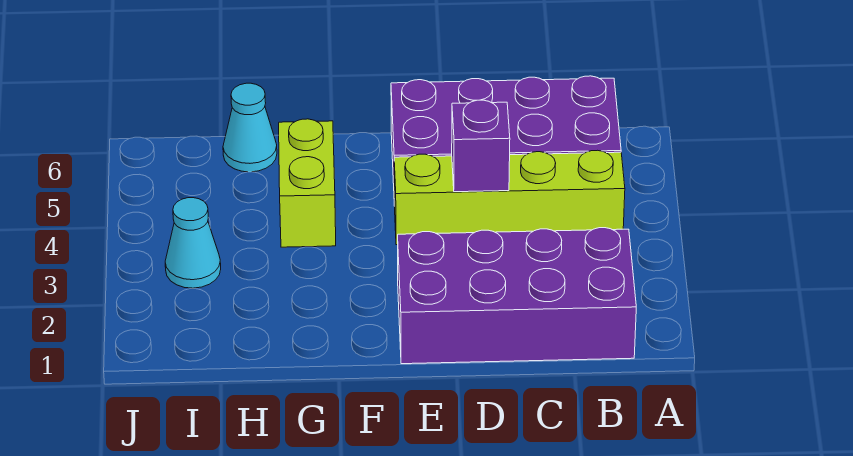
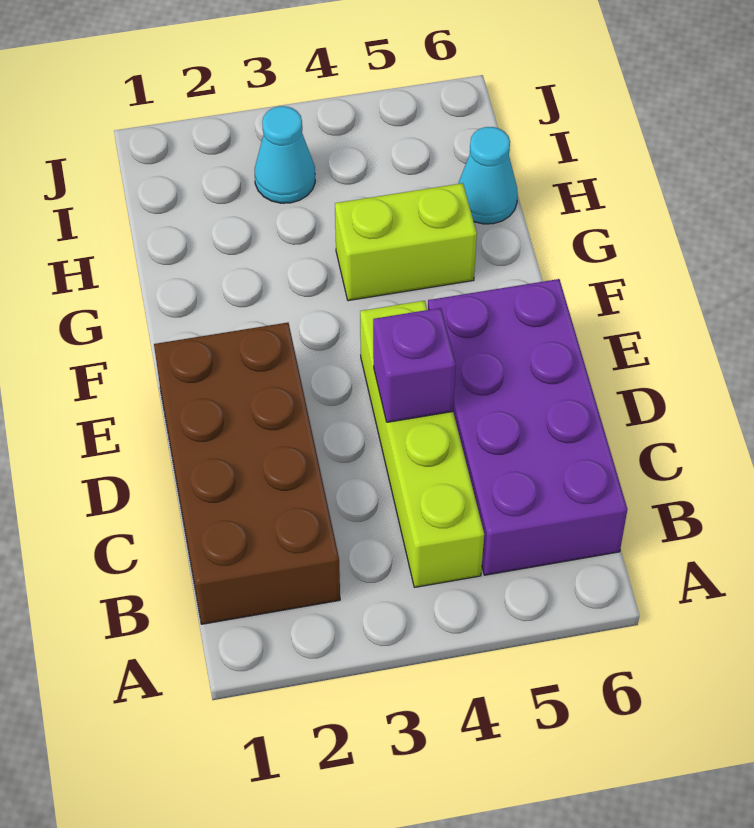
purple brick B1:E2 level 1 -> brown brick B1:E2 level 1

